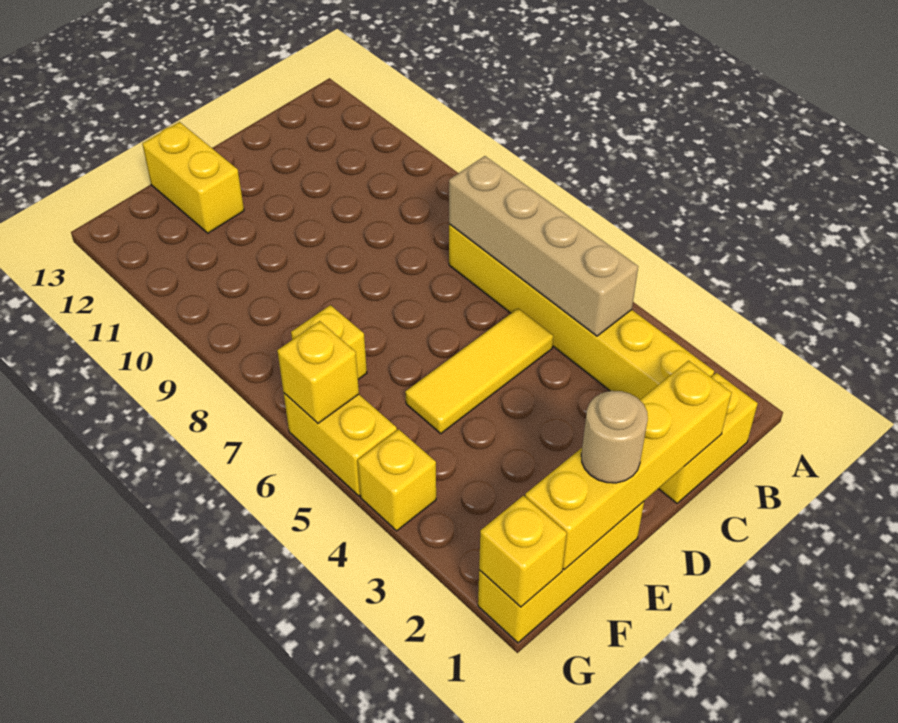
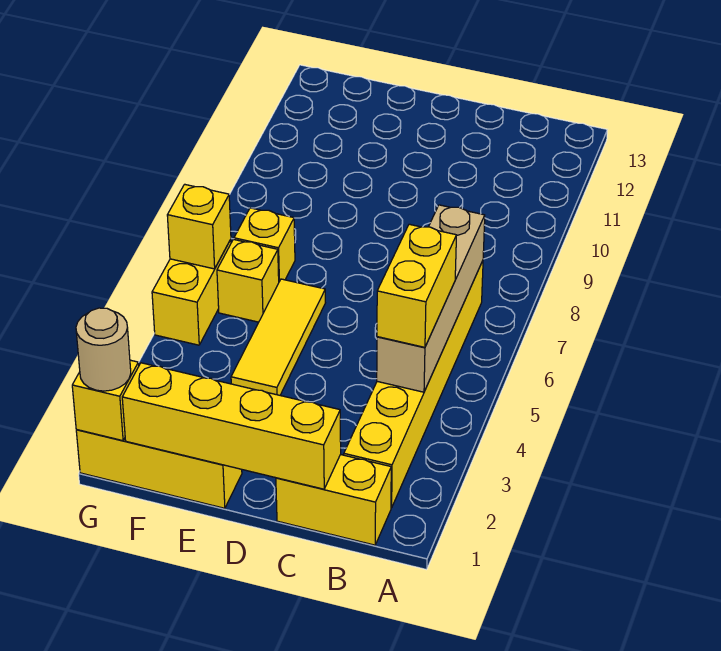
yellow tile C5:E5 level 1 -> yellow tile E4:E6 level 1
tan round brick E1 level 3 -> tan round brick G1 level 3
yellow brick E12:E13 level 1 -> yellow brick B4:B5 level 3
yellow brick G4 level 1 -> yellow brick F6 level 1

